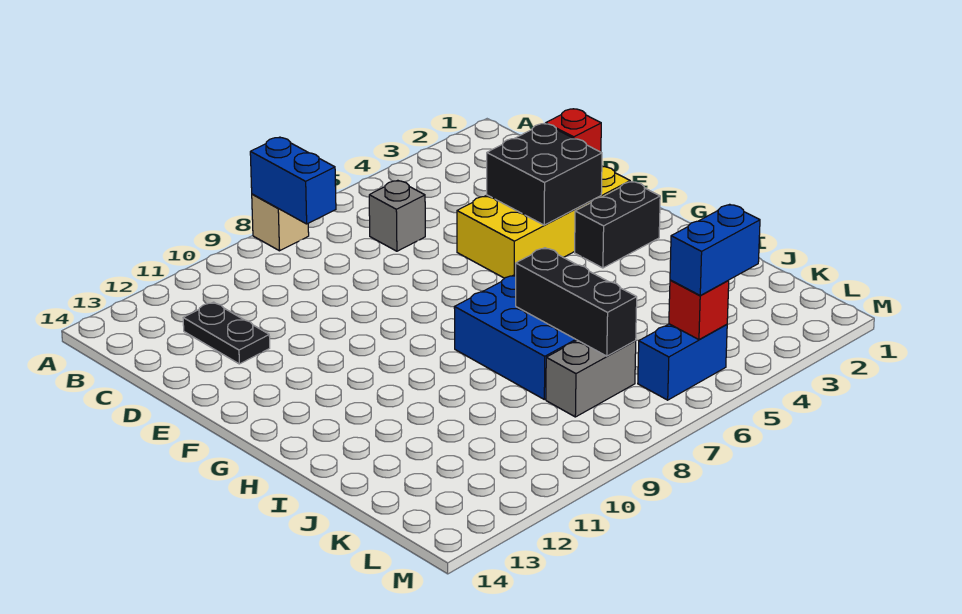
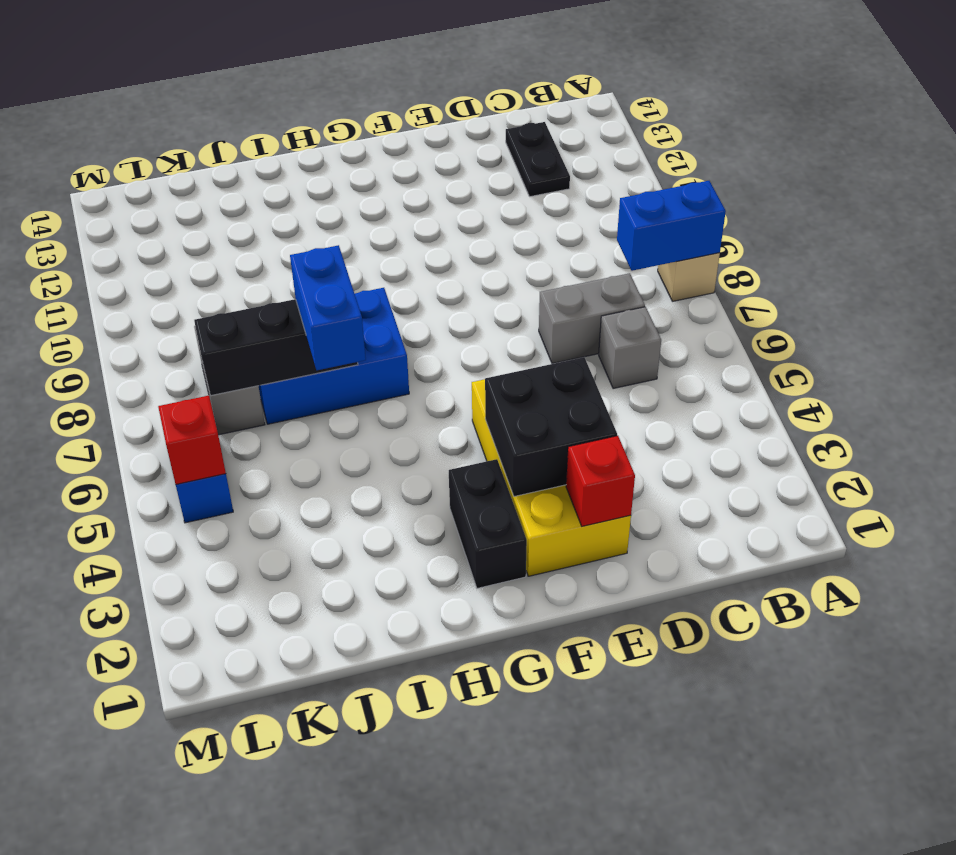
none -> grey brick C7:D7 level 1
black plate C12:D12 level 1 -> black plate C12:C13 level 1
blue brick L4:L5 level 3 -> blue brick I6:I7 level 3

